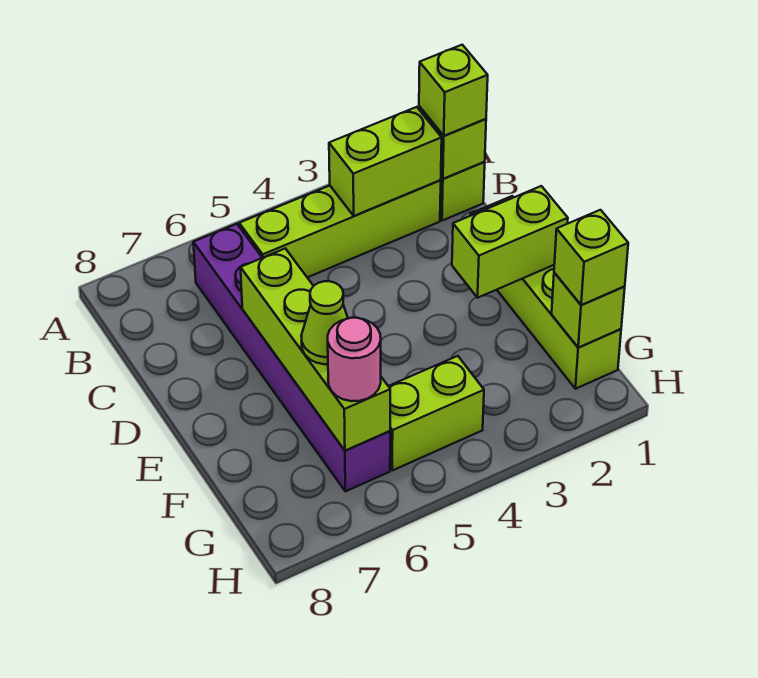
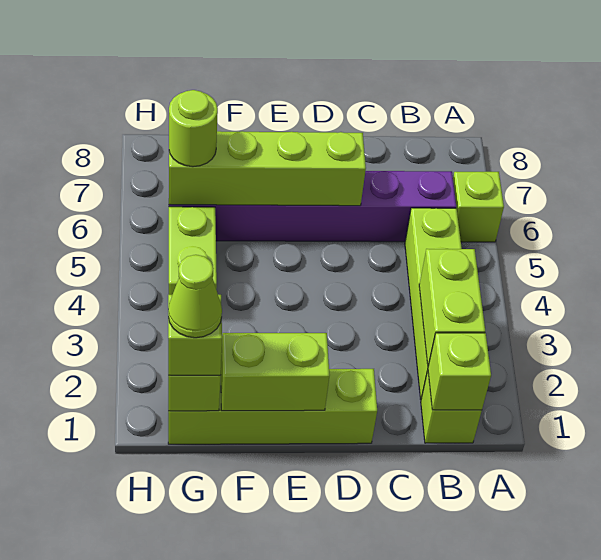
lime brick B1 level 3 -> lime brick A6 level 1
lime brick E1:E2 level 2 -> lime brick E1:F1 level 2
lime cone F6 level 3 -> lime cone G1 level 4
pink round brick G6 level 3 -> lime round brick G6 level 3

